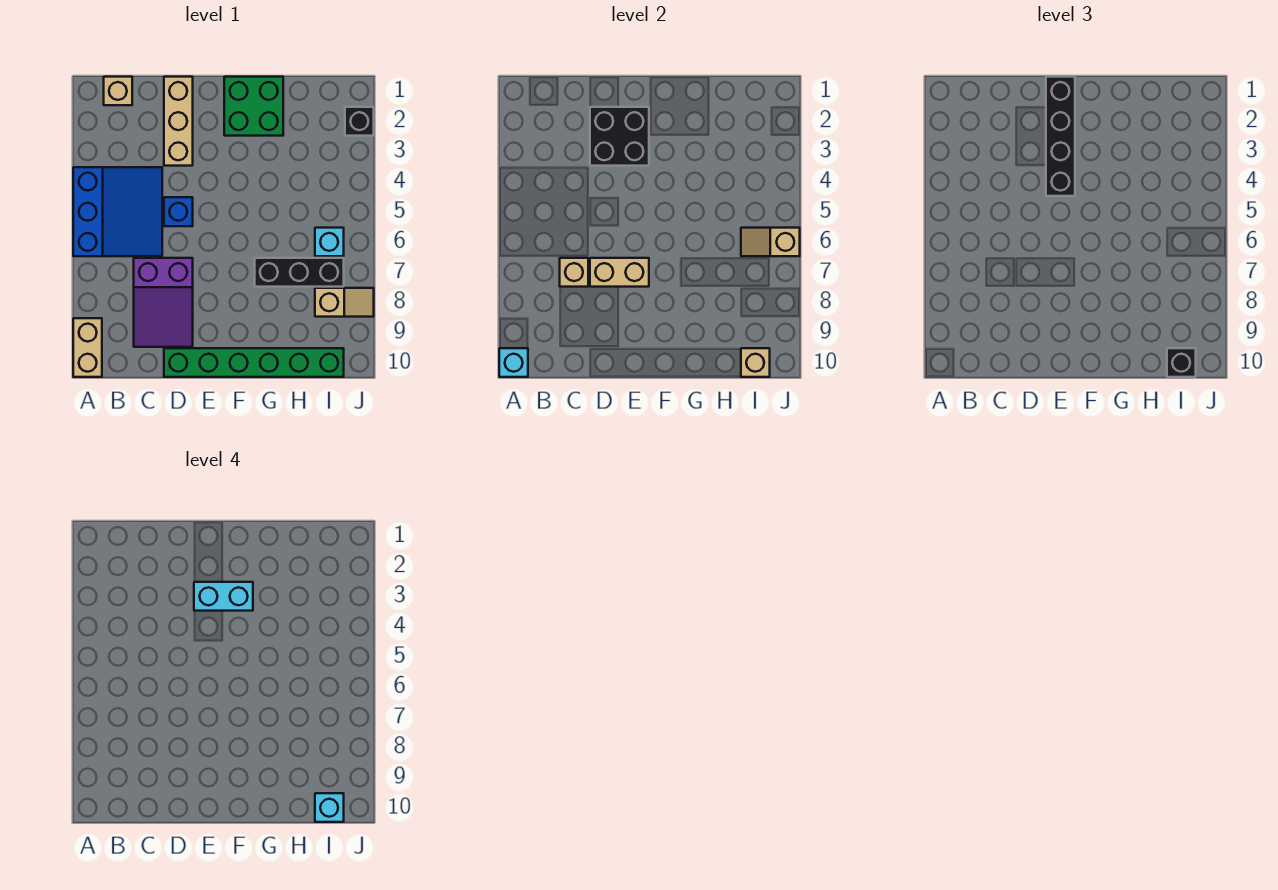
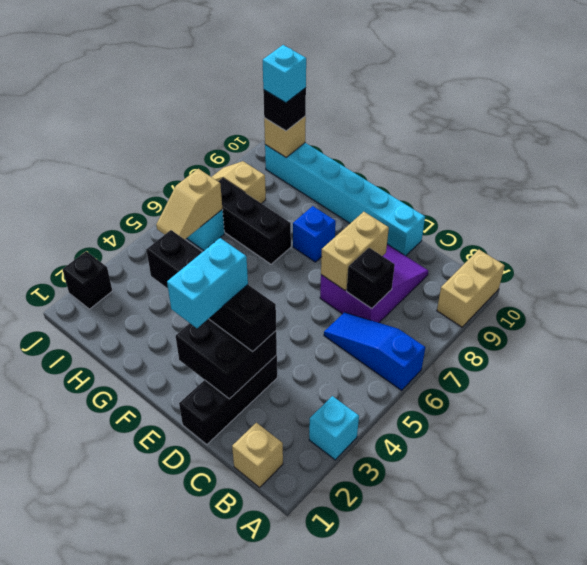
blue slope A4:C6 level 1 top A -> blue slope A6:C6 level 1 top A
cyan brick A10 level 2 -> cyan brick A3 level 1
tan brick C7 level 2 -> black brick C7 level 2
tan brick D1:D3 level 1 -> black brick D1:D3 level 1
blue brick D5 level 1 -> blue brick F8 level 1
tan brick D7:E7 level 2 -> tan brick D7:D8 level 2
green brick D10:I10 level 1 -> cyan brick D10:I10 level 1
black brick E1:E4 level 3 -> black brick D3:G3 level 3
cyan brick E3:F3 level 4 -> cyan brick E2:E3 level 4
green brick F1:G2 level 1 -> none
tan slope I6:J6 level 2 top J -> tan slope I5:I6 level 2 top 6

